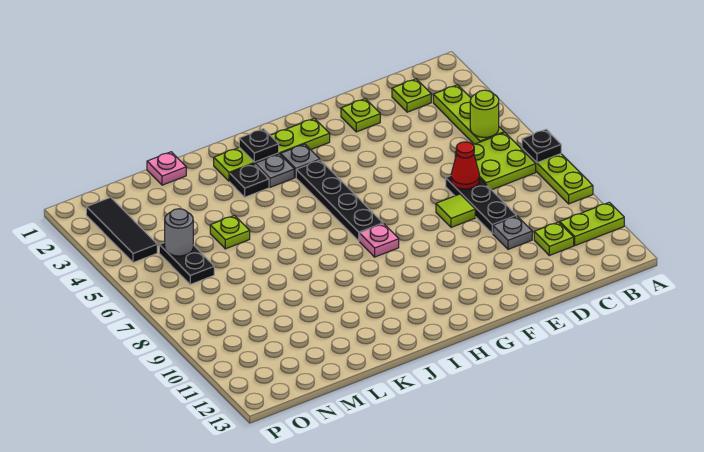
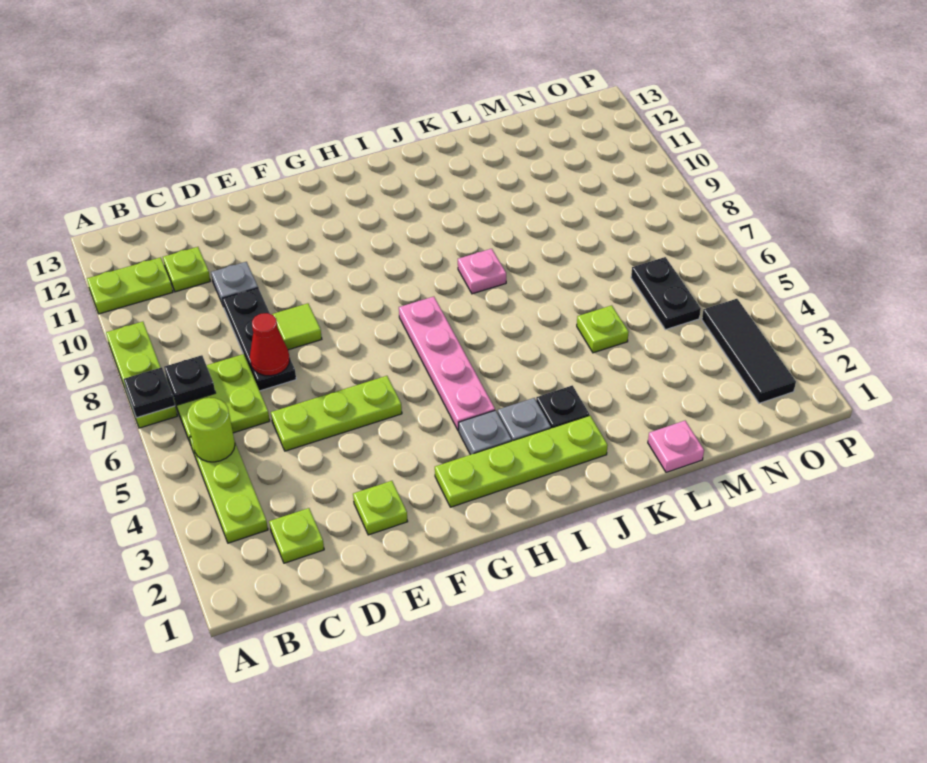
none -> lime plate D5:F5 level 1
black plate H4:H7 level 1 -> pink plate H4:H7 level 1
pink plate H8 level 1 -> pink plate J8 level 1
black plate I2 level 2 -> black plate B7 level 2
grey round brick N5 level 2 -> none

